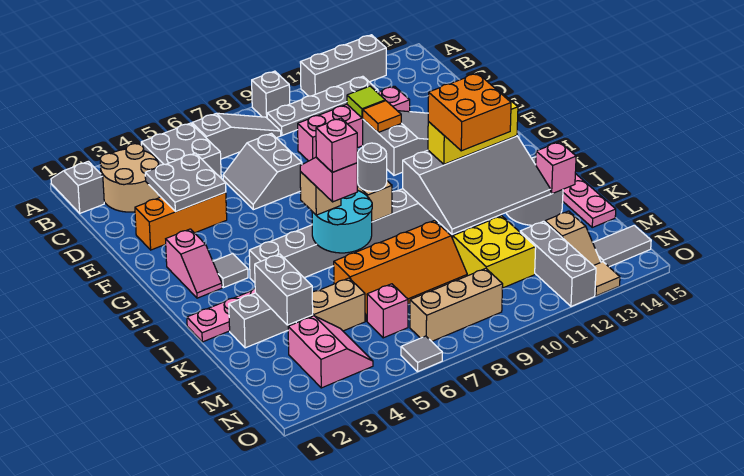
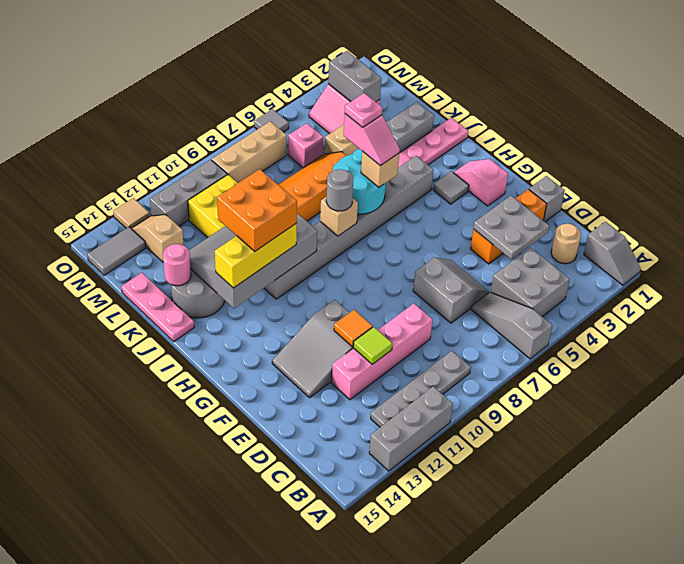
grey brick A9 level 1 -> grey brick E1 level 1
tan round brick B2:C3 level 1 -> tan round brick C2 level 1
grey slope B6:B8 level 1 top 6 -> grey slope A6:C6 level 1 top A
pink brick J6 level 5 -> pink plate J6 level 5
grey brick K3:L3 level 2 -> grey brick M3:N3 level 2
pink brick K14 level 2 -> pink round brick K14 level 2
grey brick M12:O12 level 1 -> grey brick N10:N12 level 1

